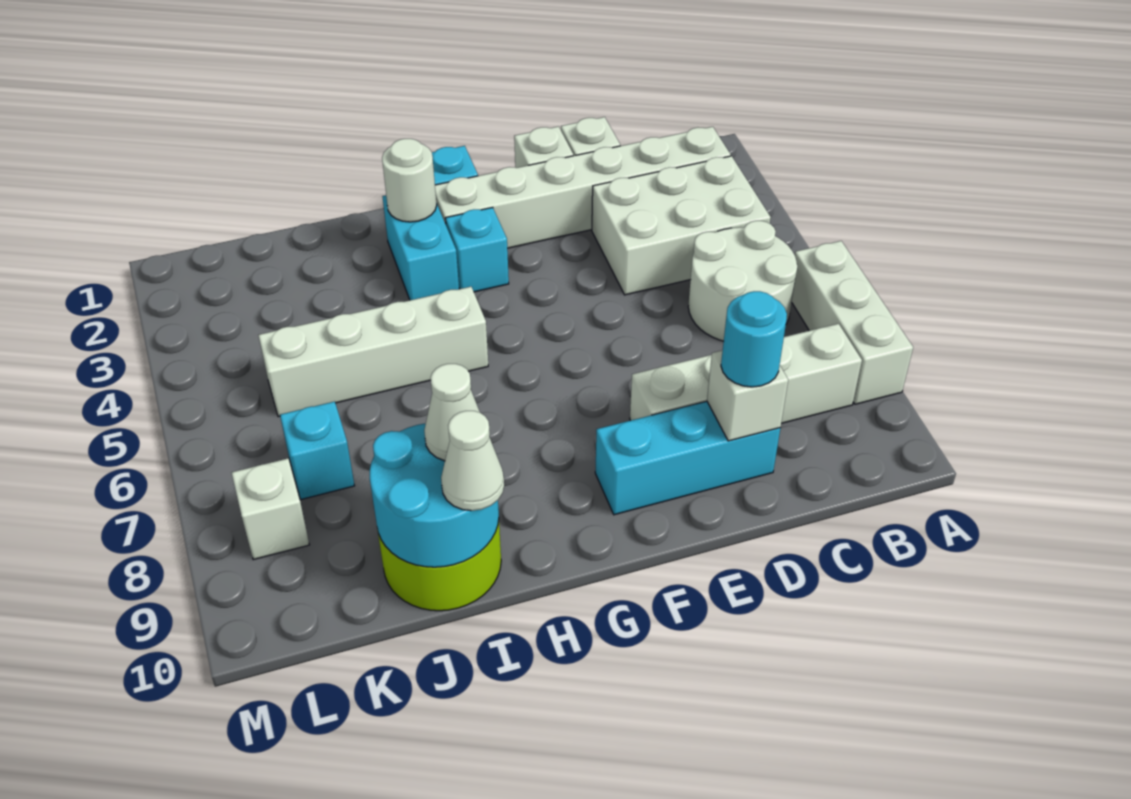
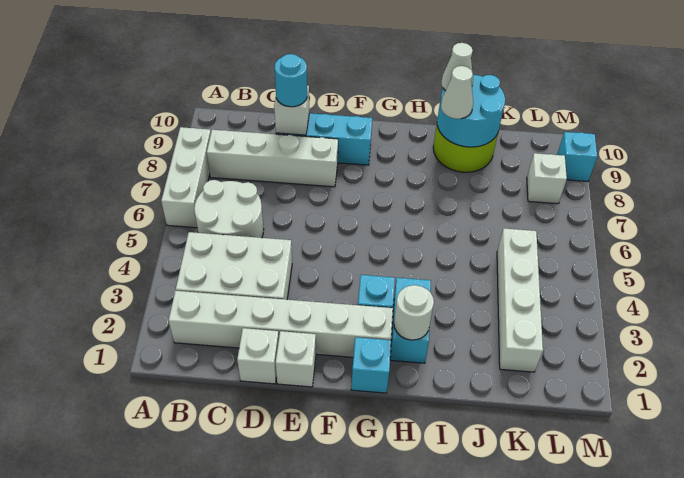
white brick H5:K5 level 1 -> white brick K2:K5 level 1
cyan brick K7 level 1 -> cyan brick M9 level 1

